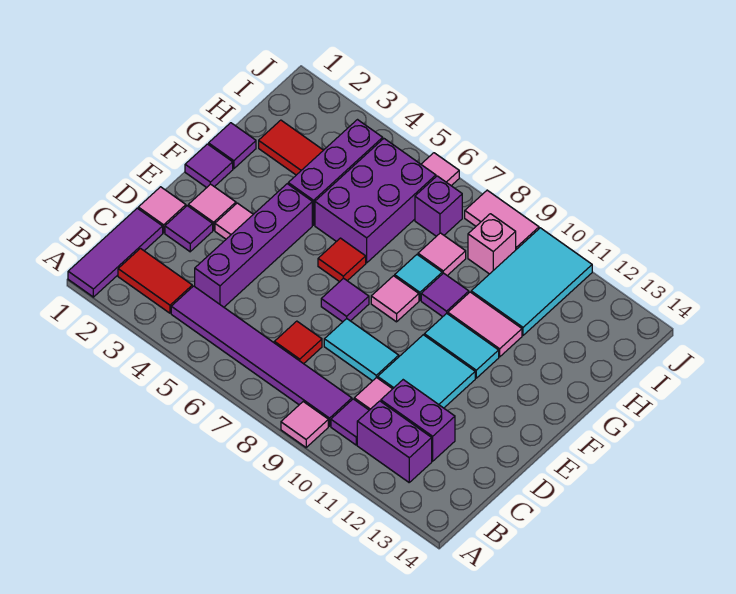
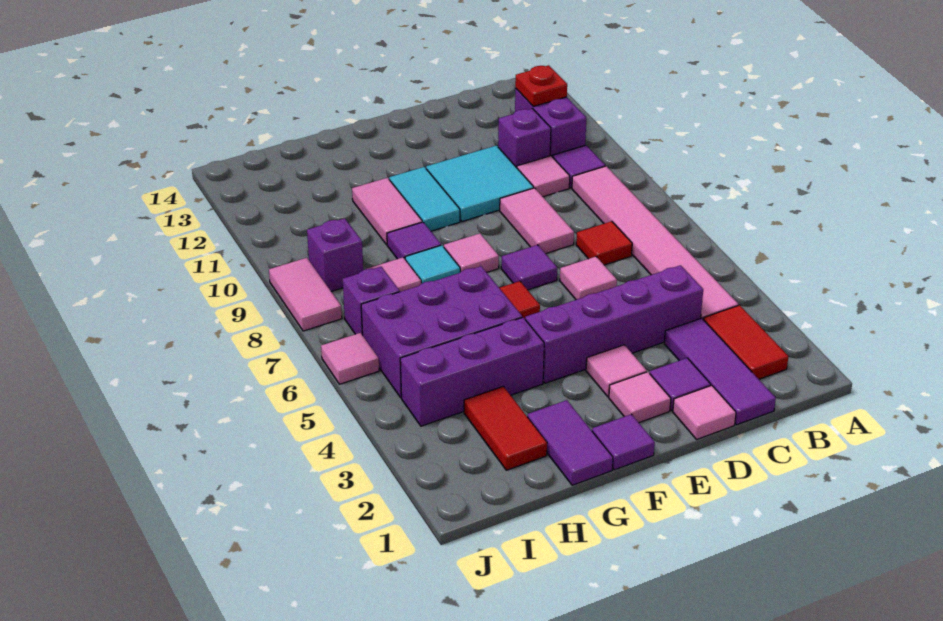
purple tile A1:C1 level 1 -> purple tile C1:C3 level 1
pink tile A9 level 1 -> pink tile D6 level 1
purple tile B4:B9 level 1 -> pink tile B4:B9 level 1
none -> red plate B12 level 2
purple brick C11:C12 level 1 -> purple brick C11 level 1
cyan tile D8:D9 level 1 -> pink tile D8:D9 level 1
purple tile G1 level 1 -> purple tile G1:G2 level 1
cyan tile H10:J11 level 1 -> none
pink brick I9 level 1 -> purple brick I9 level 1

